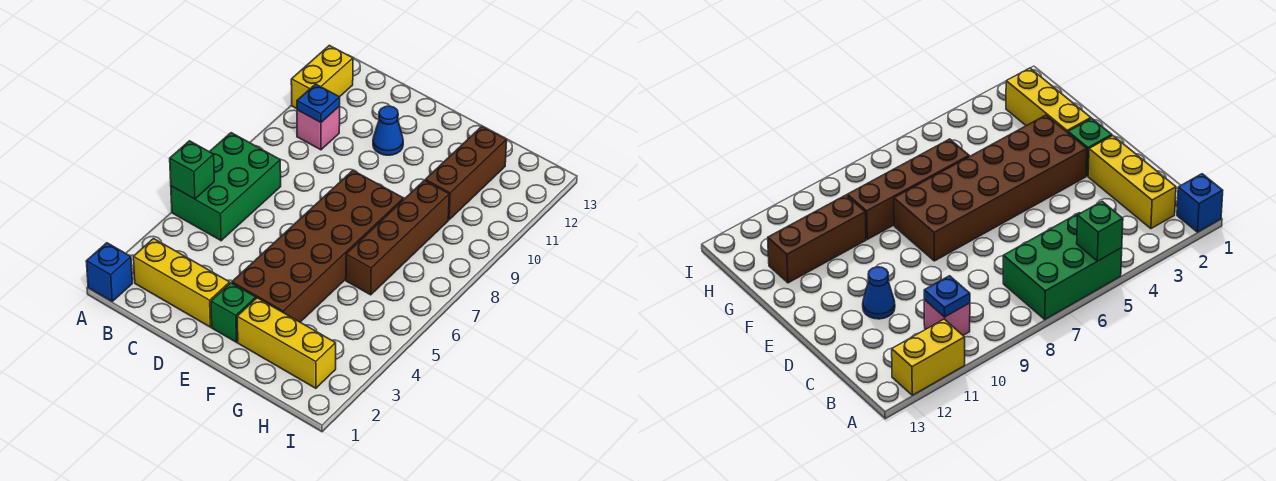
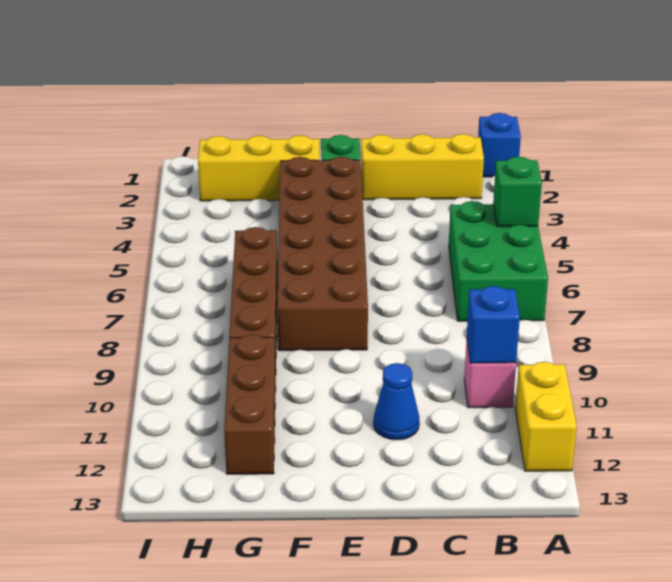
blue plate B10 level 2 -> blue brick B10 level 2

